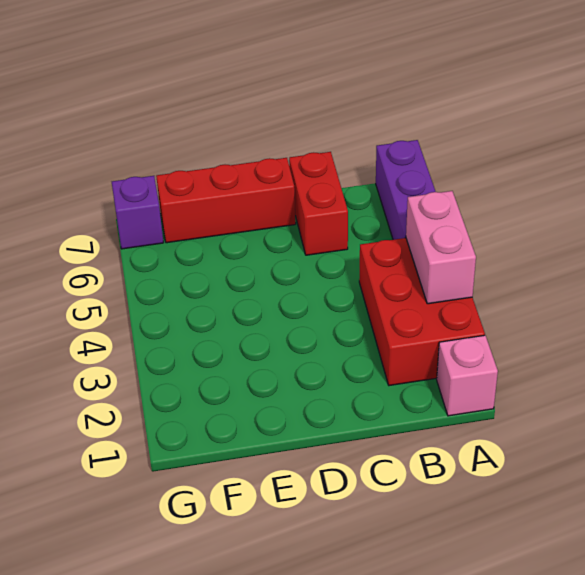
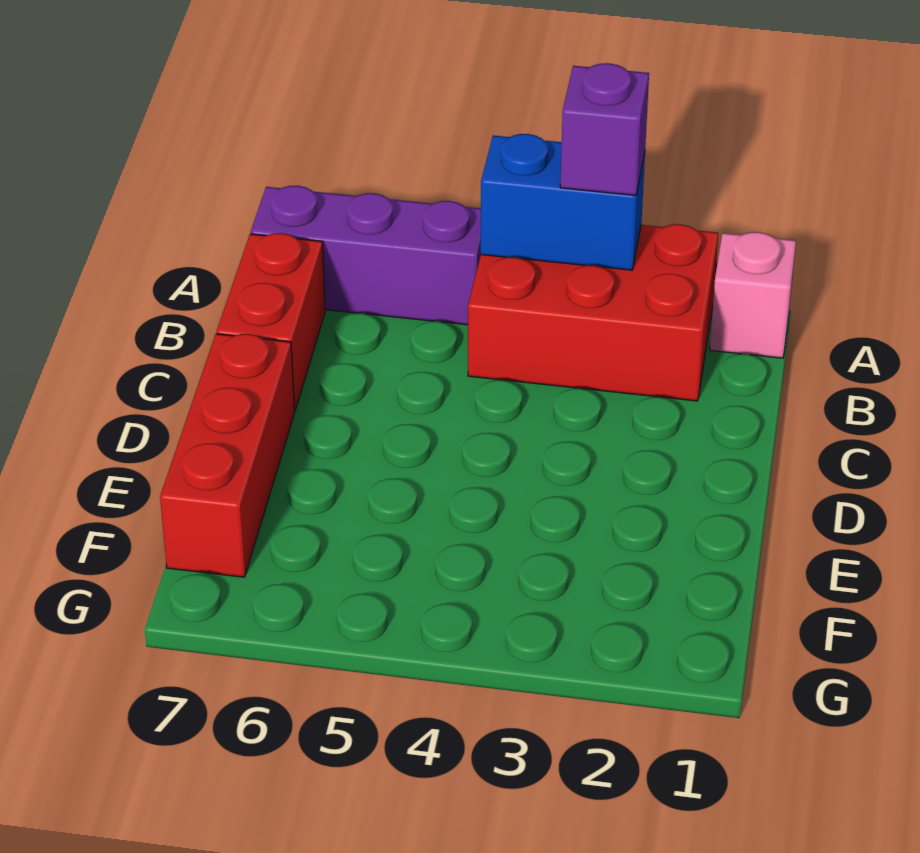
pink brick A3:A4 level 2 -> blue brick A3:A4 level 2
red brick C6:C7 level 1 -> red brick B7:C7 level 1
purple brick G7 level 1 -> purple brick A3 level 3

